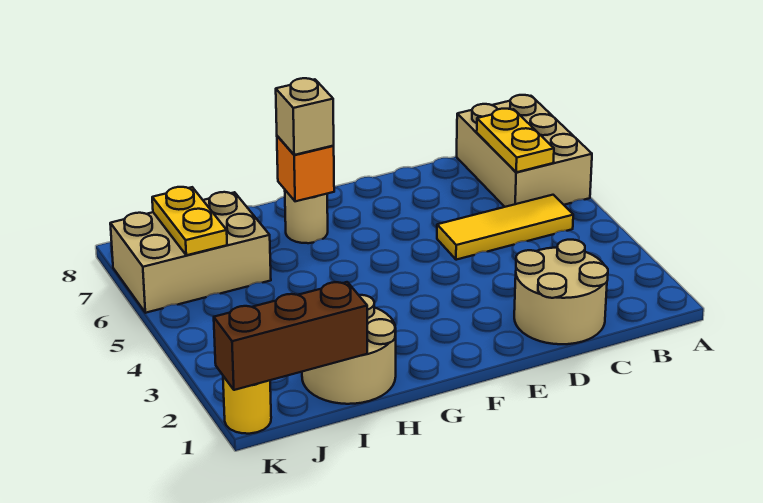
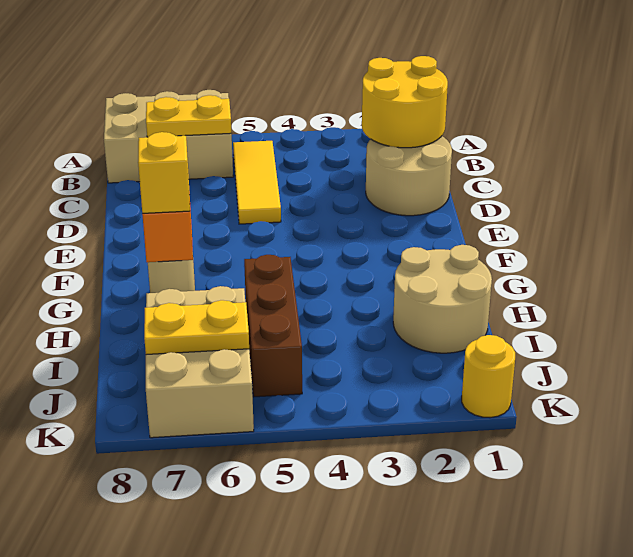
none -> yellow round brick B1:C2 level 2
tan brick G7 level 3 -> yellow brick G7 level 3
brown brick I1:K1 level 2 -> brown brick H5:J5 level 1

